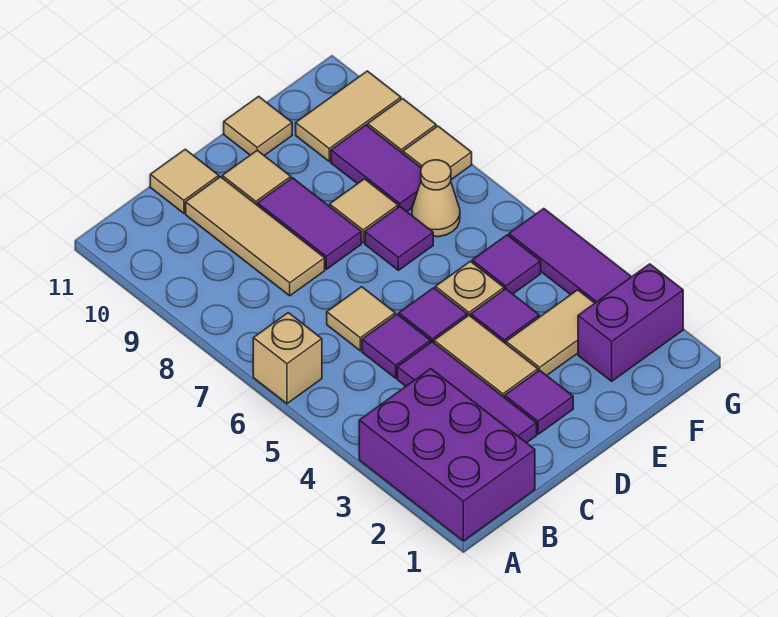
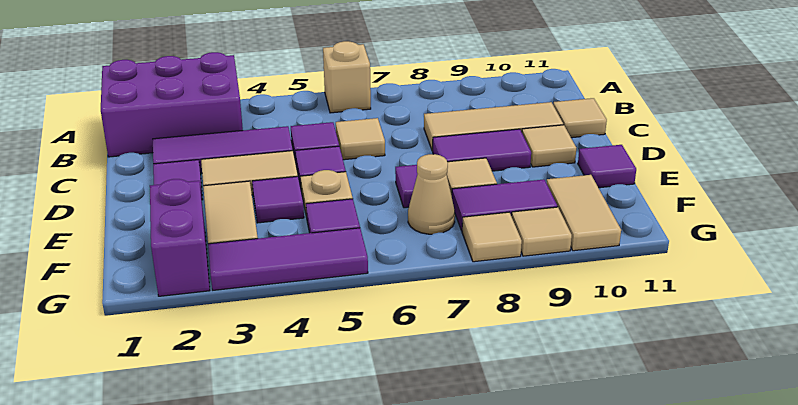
tan tile E11 level 1 -> purple tile E11 level 1

